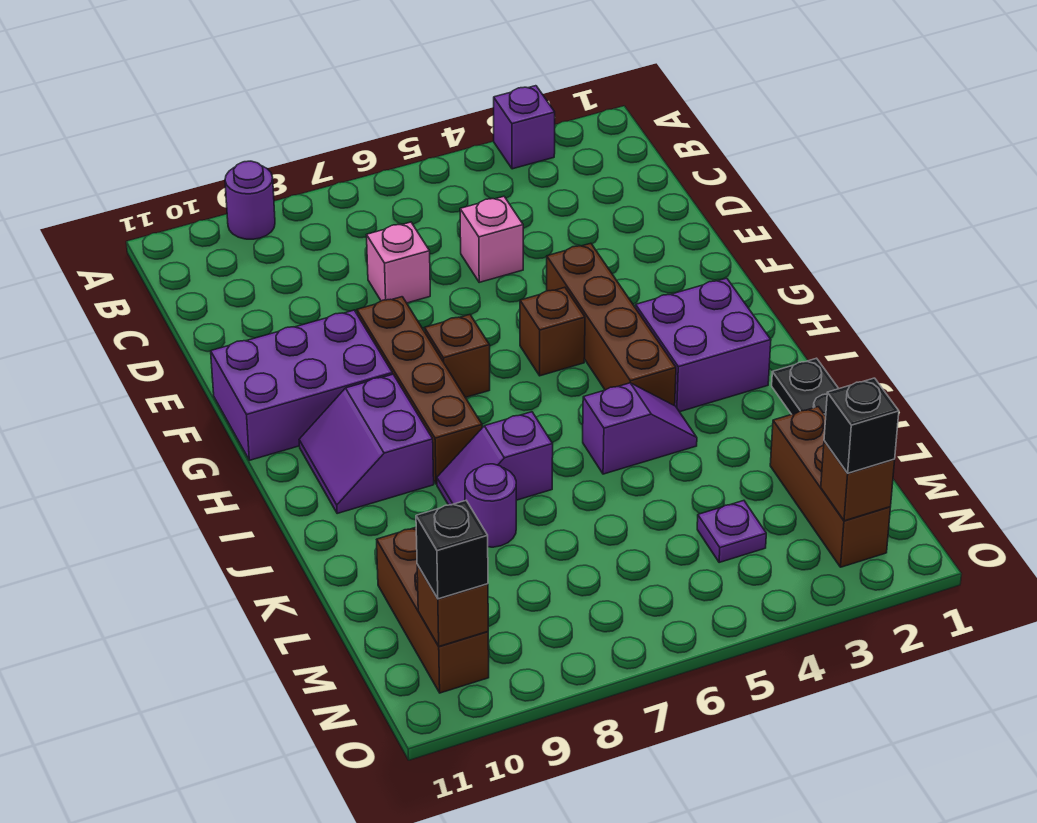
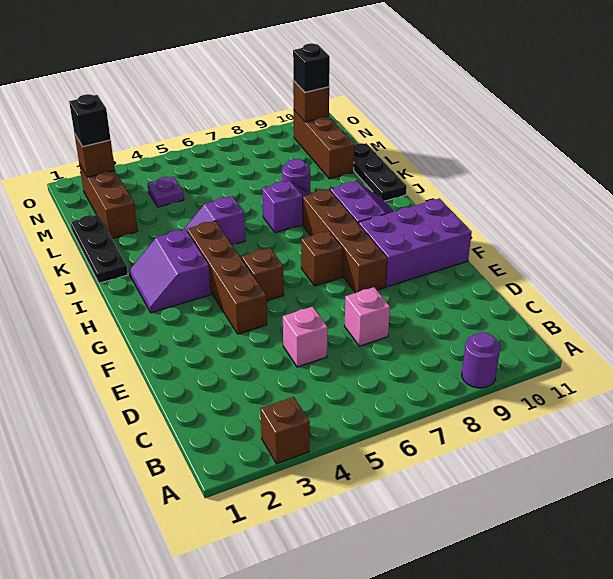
purple brick A3 level 1 -> brown brick A3 level 1
purple brick H2:I3 level 1 -> purple slope H2:I3 level 1 top 3
none -> black plate J11:L11 level 1

